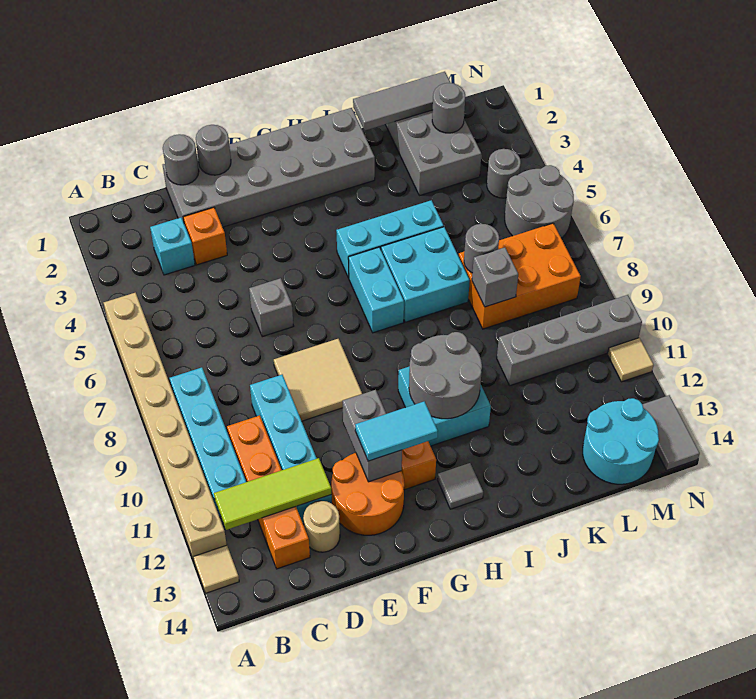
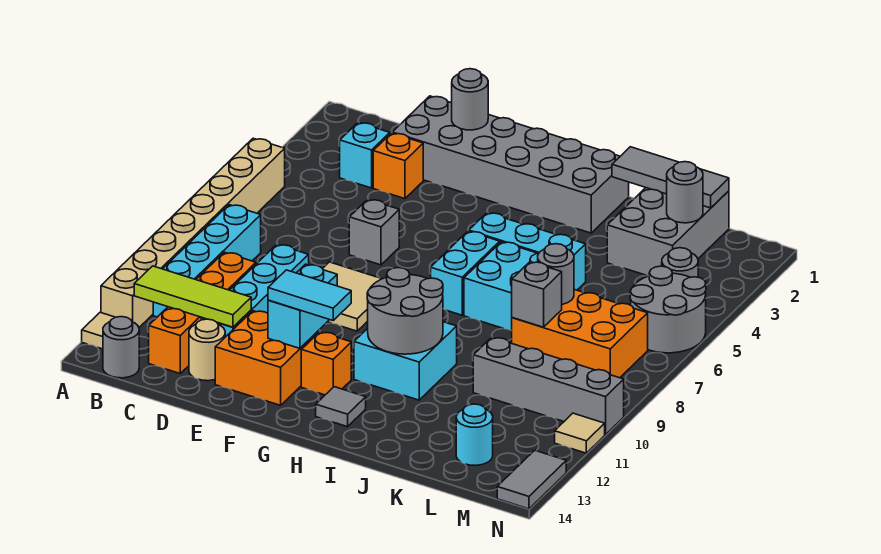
grey round brick D1 level 2 -> grey round brick B14 level 1
orange round brick E12:F13 level 1 -> orange brick E12:F13 level 1
grey brick F11:F12 level 2 -> cyan brick F11:F12 level 2
cyan round brick L13:M14 level 1 -> cyan round brick L13 level 1

